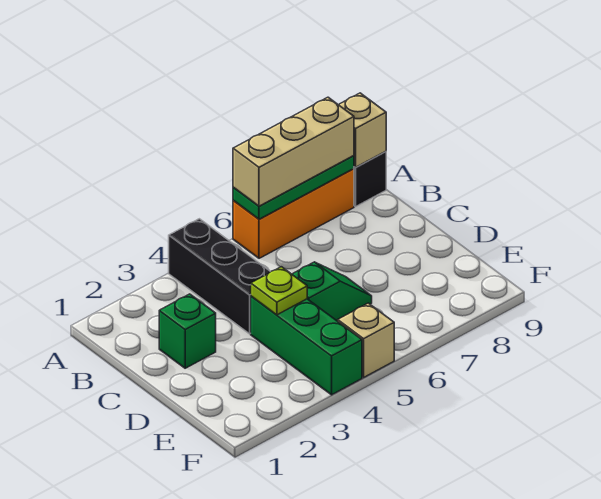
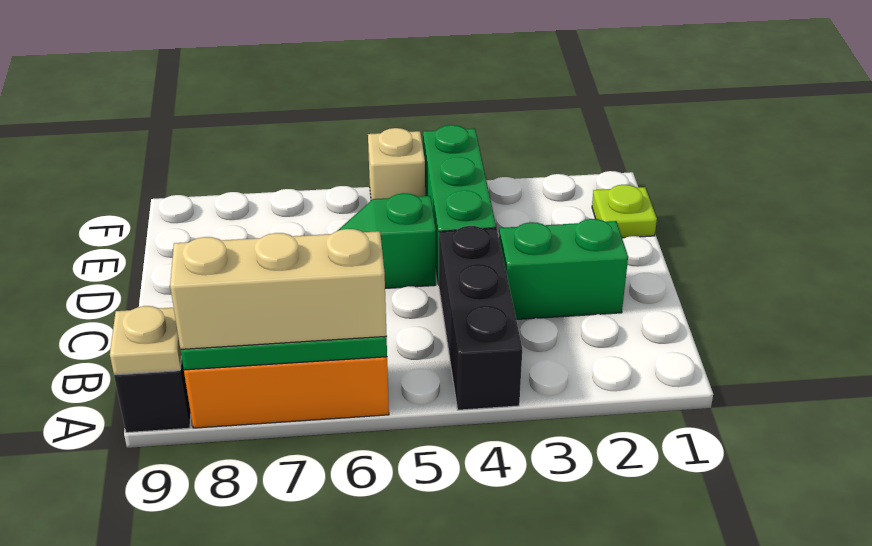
tan brick A9 level 2 -> tan plate A9 level 2
green brick C2 level 1 -> green brick C2:C3 level 1
lime plate D4 level 2 -> lime plate E1 level 1

